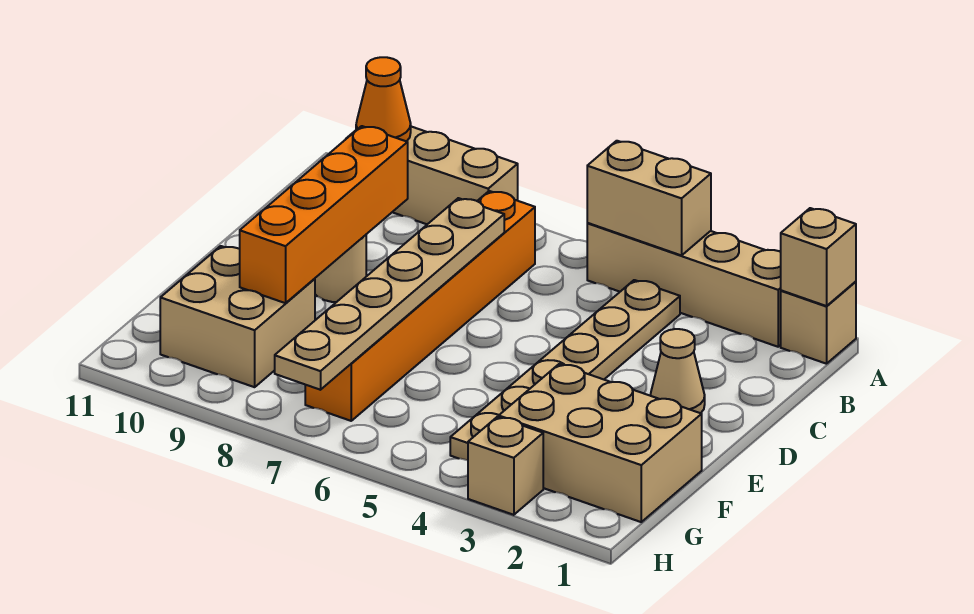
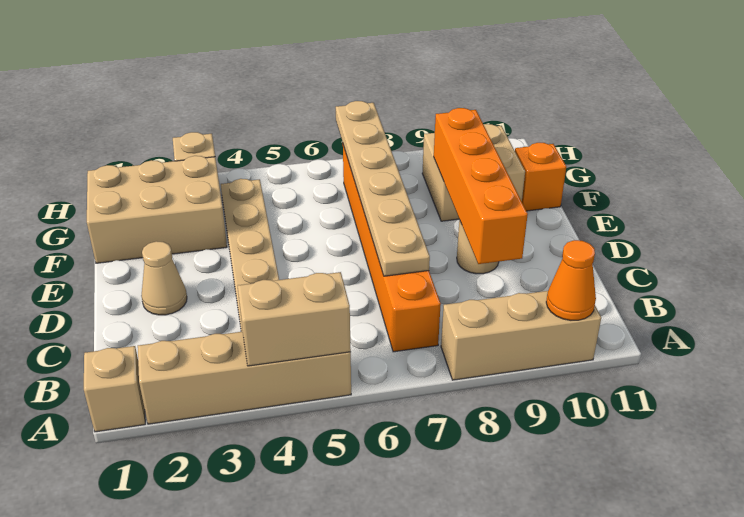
tan brick A1 level 2 -> none
none -> orange brick F11 level 1

